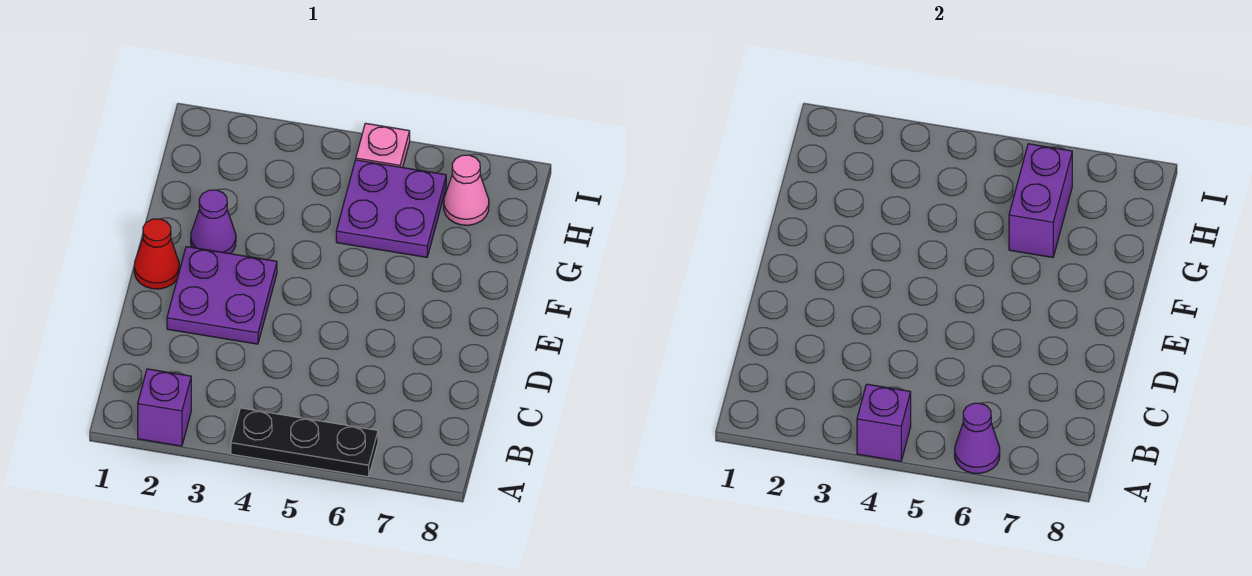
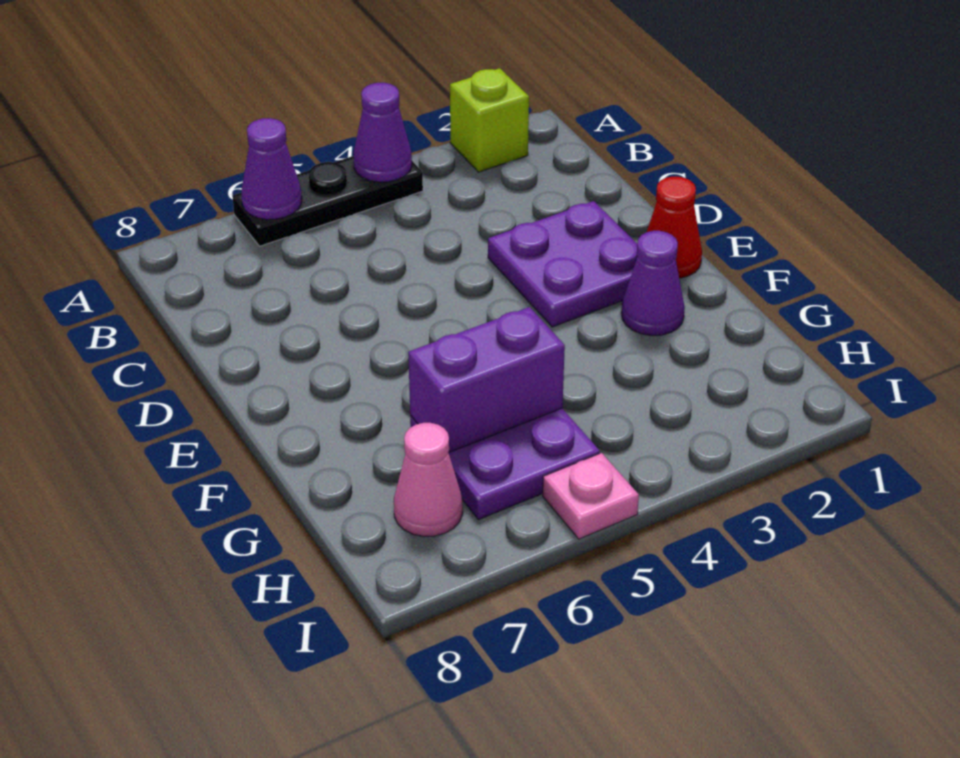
purple brick A2 level 1 -> lime brick A2 level 1
purple brick A4 level 2 -> purple cone A4 level 2
purple brick G6:H6 level 2 -> purple brick G5:G6 level 2

